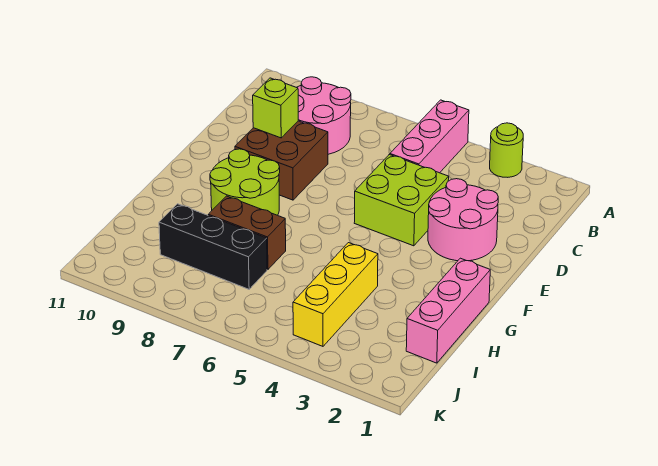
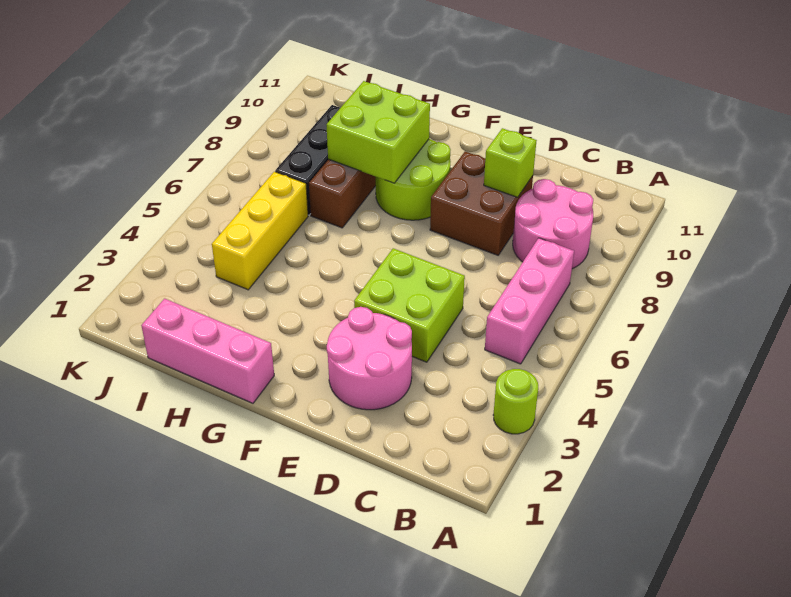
pink brick A5:C5 level 1 -> pink brick B5:B7 level 1
none -> lime brick G8:H9 level 2
yellow brick H4:J4 level 1 -> yellow brick I4:I6 level 1

